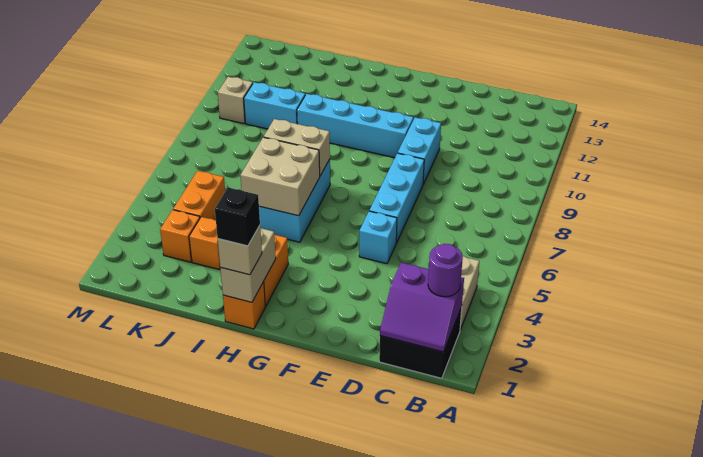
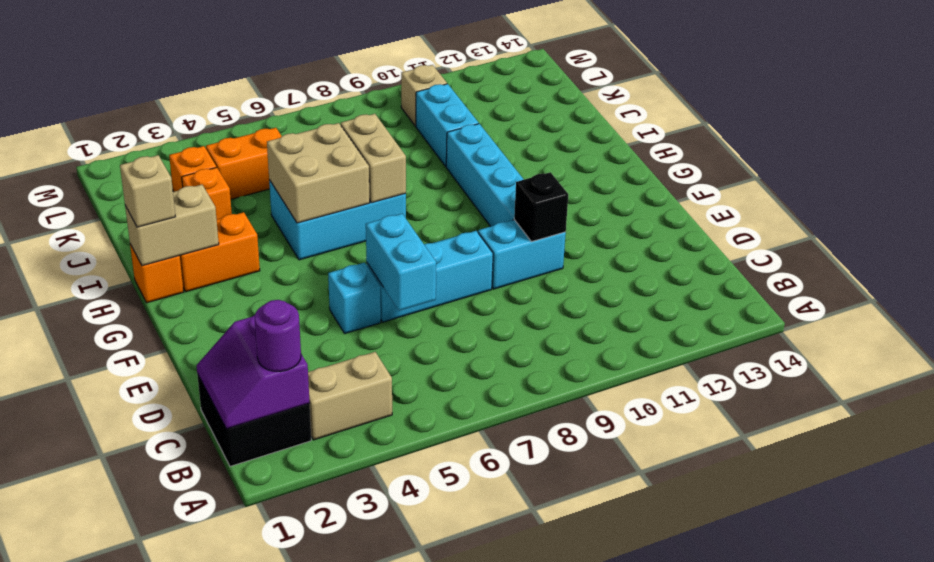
none -> cyan brick D6:E6 level 2
black brick H1 level 4 -> black brick E10 level 2

